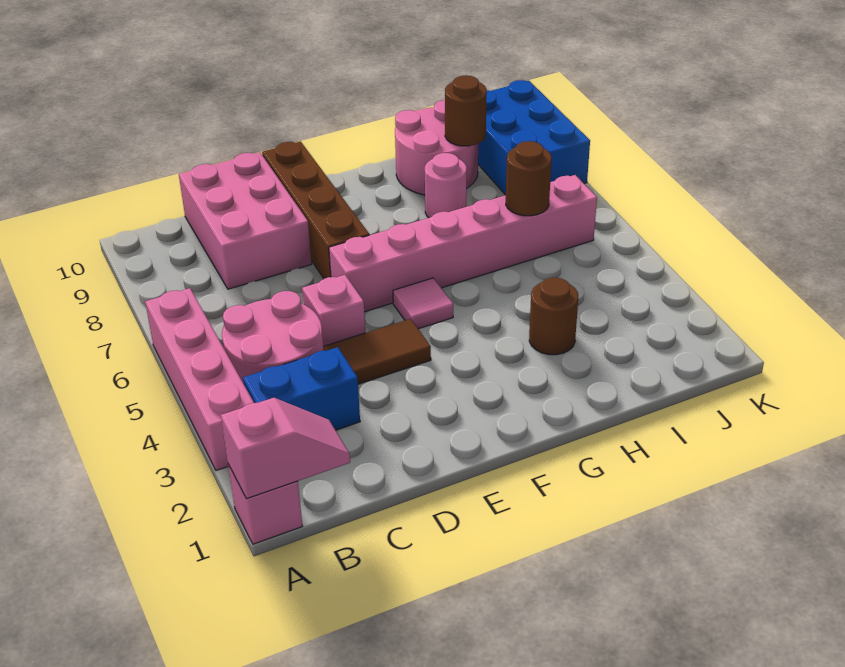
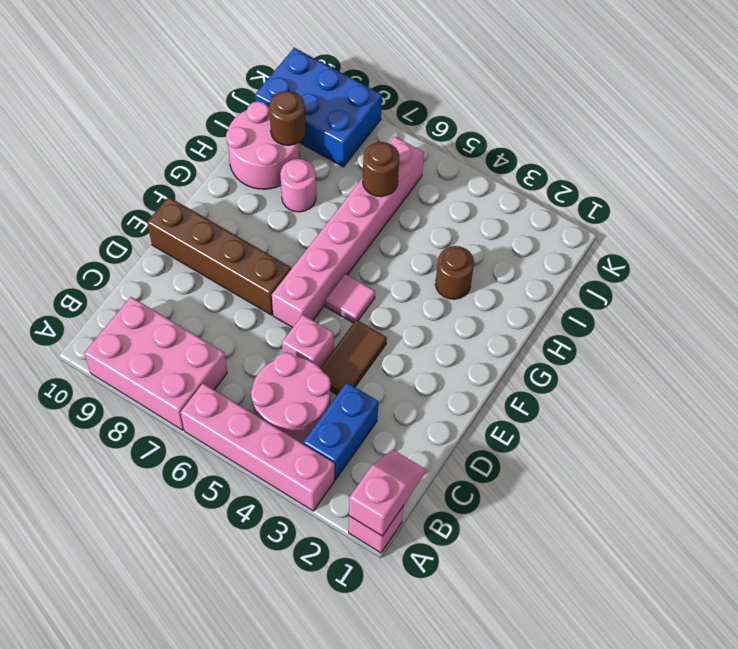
pink brick C8:D10 level 1 -> pink brick A7:B9 level 1

